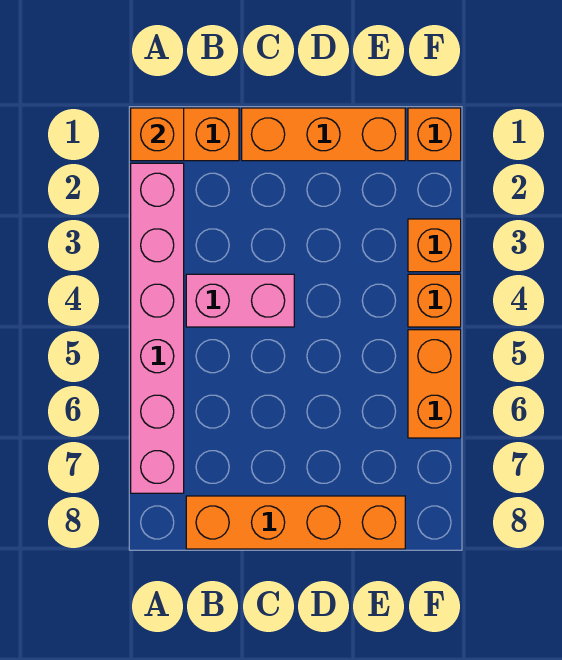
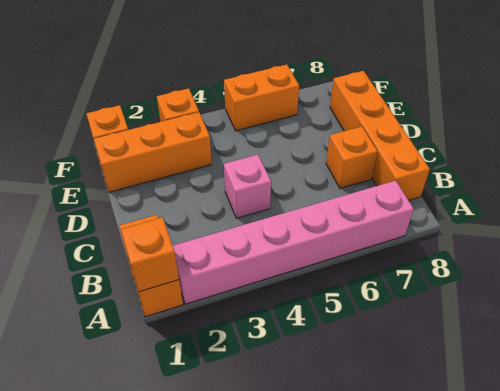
pink brick B4:C4 level 1 -> pink brick C4 level 1
orange brick C1:E1 level 1 -> orange brick E1:E3 level 1
orange brick F4 level 1 -> orange brick C7 level 1

